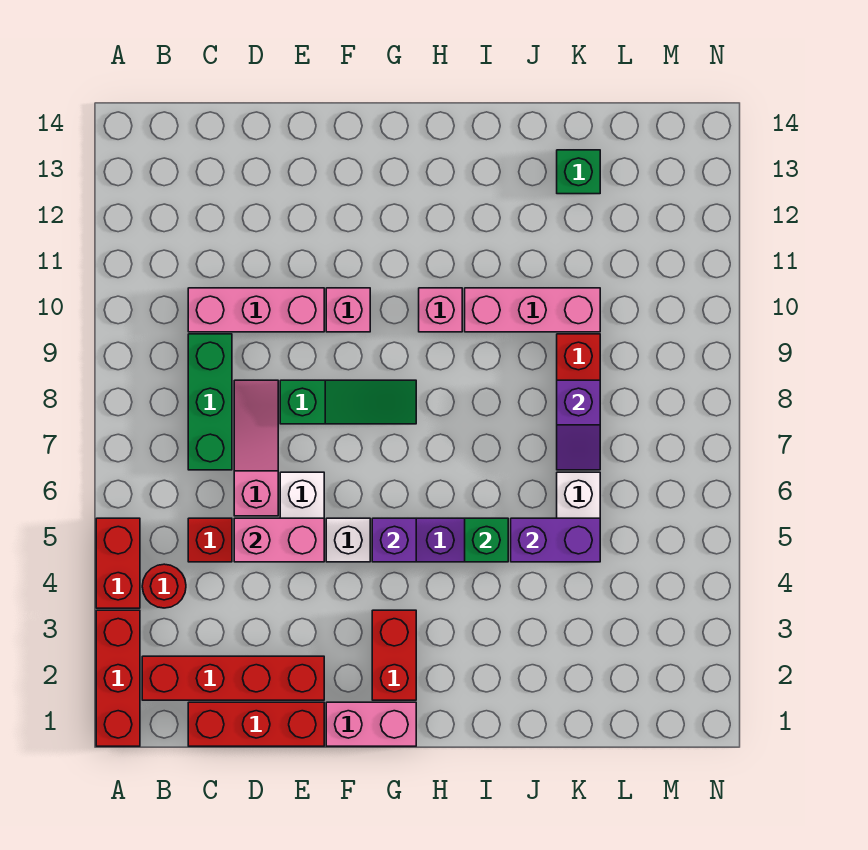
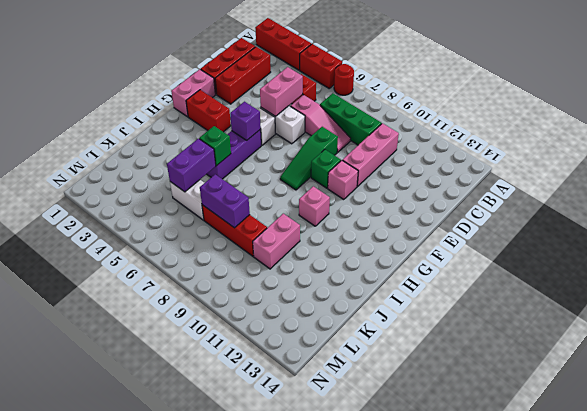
red brick B2:E2 level 1 -> red brick C2:E2 level 1
red round brick B4 level 1 -> red round brick A6 level 1
pink brick I10:K10 level 1 -> pink brick J10:K10 level 1
purple slope K7:K8 level 2 top 8 -> purple brick K7:K8 level 2
green brick K13 level 1 -> green brick F9 level 1

